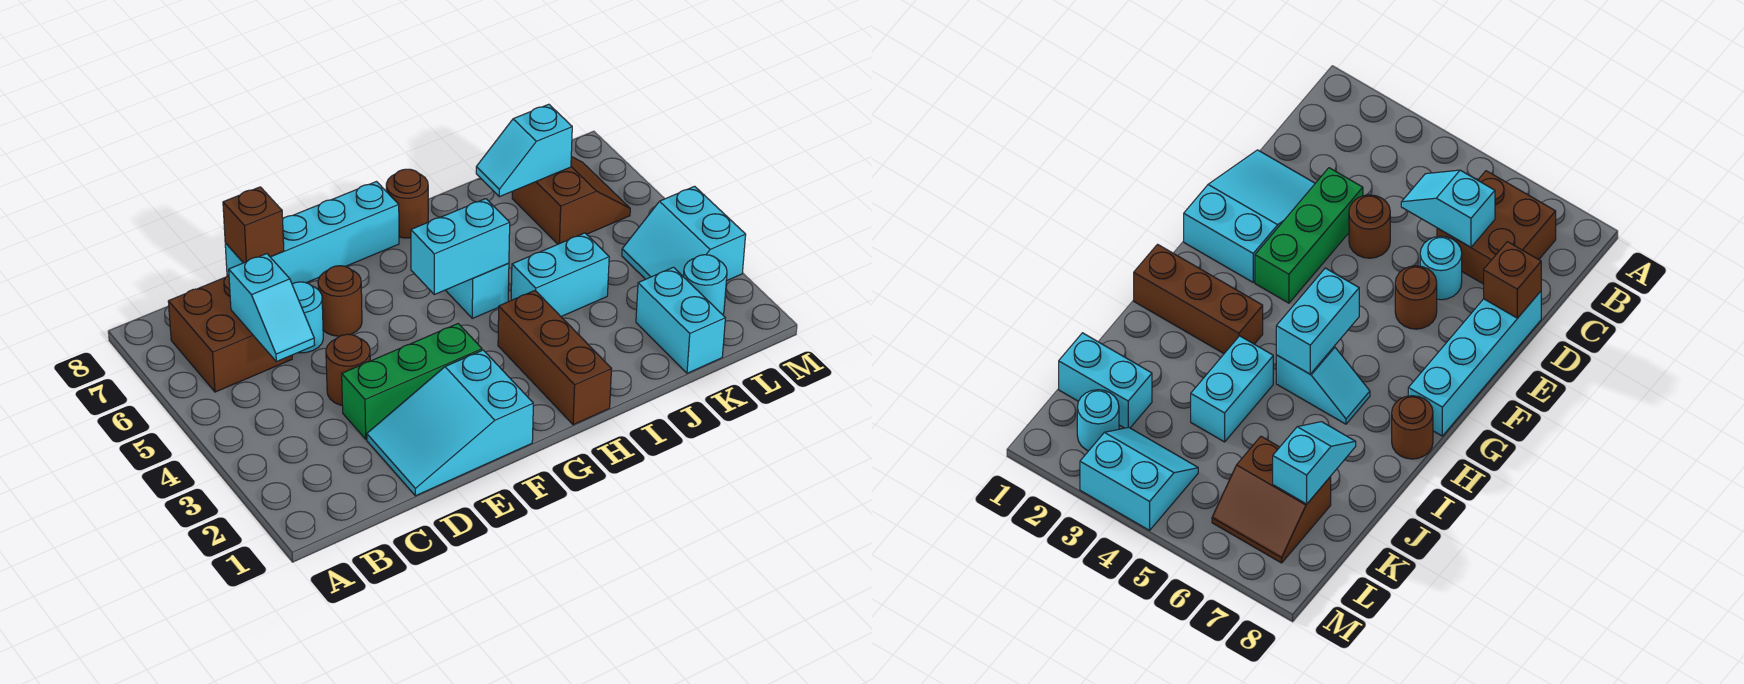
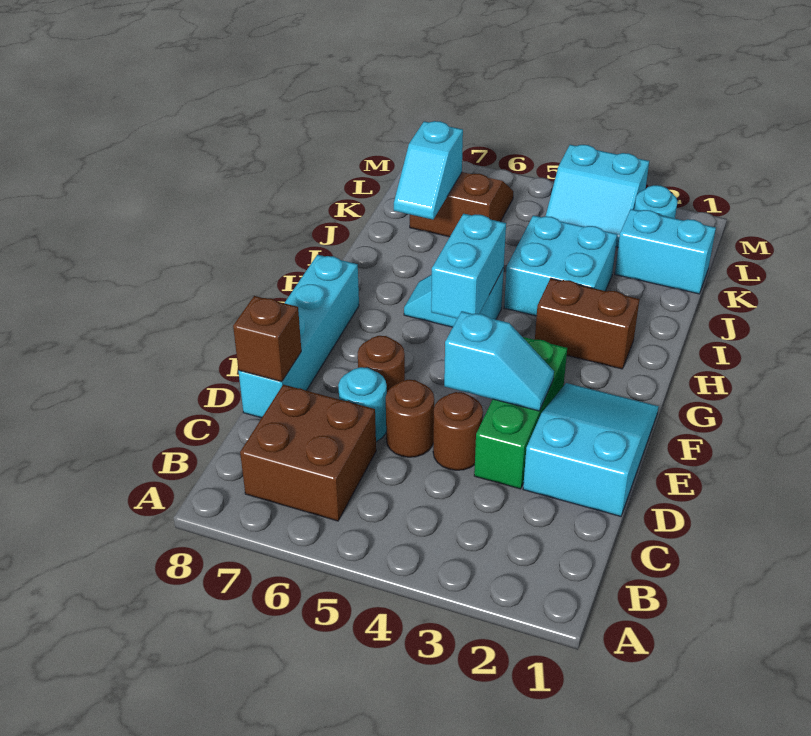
cyan slope C5:C6 level 2 top 6 -> cyan slope E3:E4 level 2 top 4
cyan slope D1:F2 level 1 top F -> cyan slope D1:F2 level 1 top D
brown brick H1:H3 level 1 -> brown brick H2:H3 level 1
brown round brick H8 level 1 -> brown round brick D5 level 1
cyan brick I4:J4 level 1 -> cyan brick I3:J4 level 1

